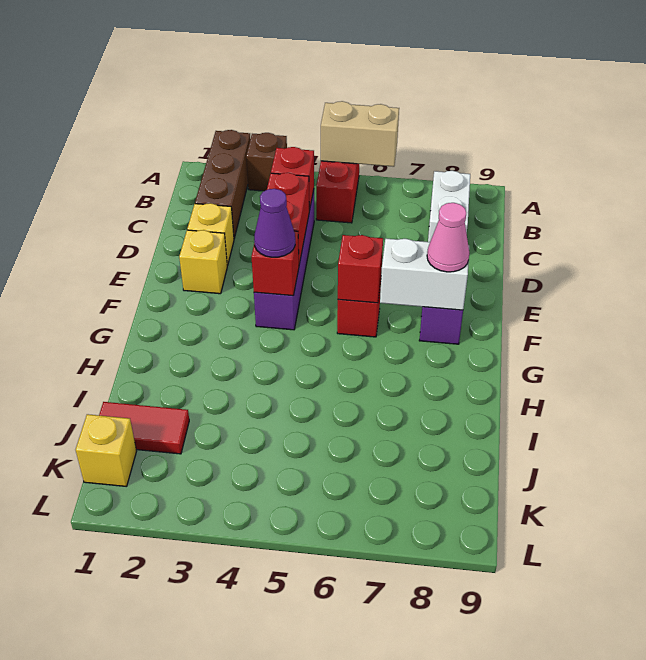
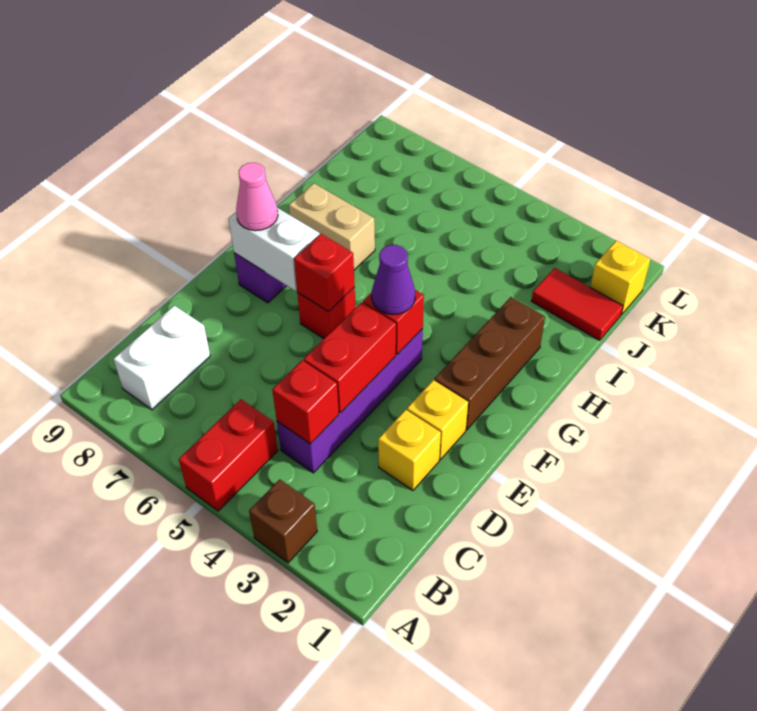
brown brick A2:C2 level 1 -> brown brick F2:H2 level 1
tan brick A5:A6 level 2 -> tan brick H7:H8 level 1

